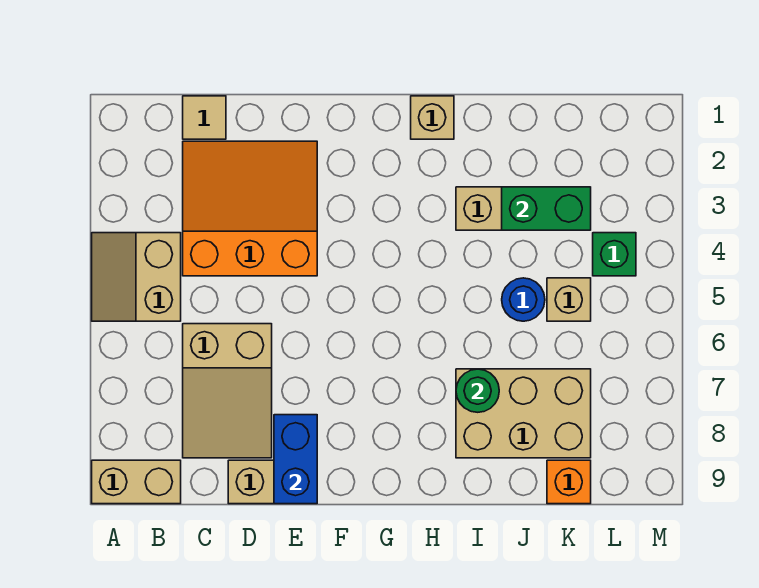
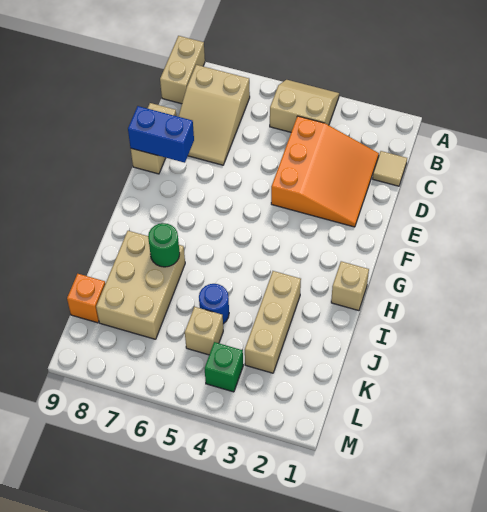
tan slope C6:D8 level 1 top 6 -> tan slope B7:D8 level 1 top B
green brick J3:K3 level 2 -> none

